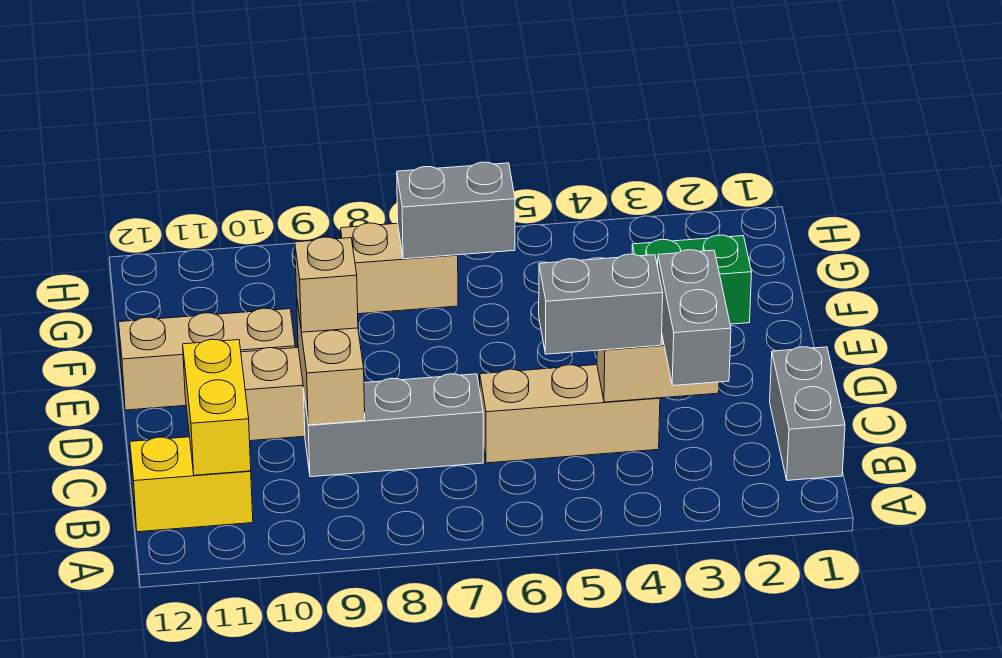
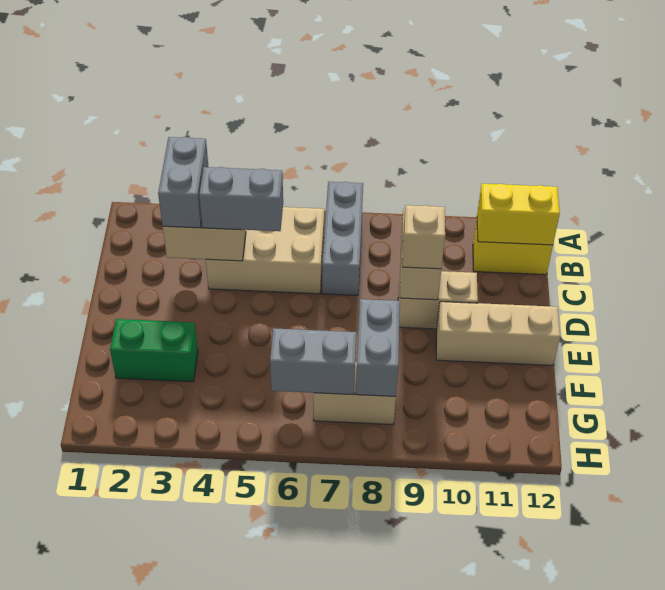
grey brick B1:C1 level 1 -> grey brick F8:G8 level 2
yellow brick B11:C11 level 2 -> yellow brick B11:B12 level 2
tan brick C4:C6 level 1 -> tan brick B4:C6 level 1
grey brick C7:C9 level 1 -> grey brick A7:C7 level 1

